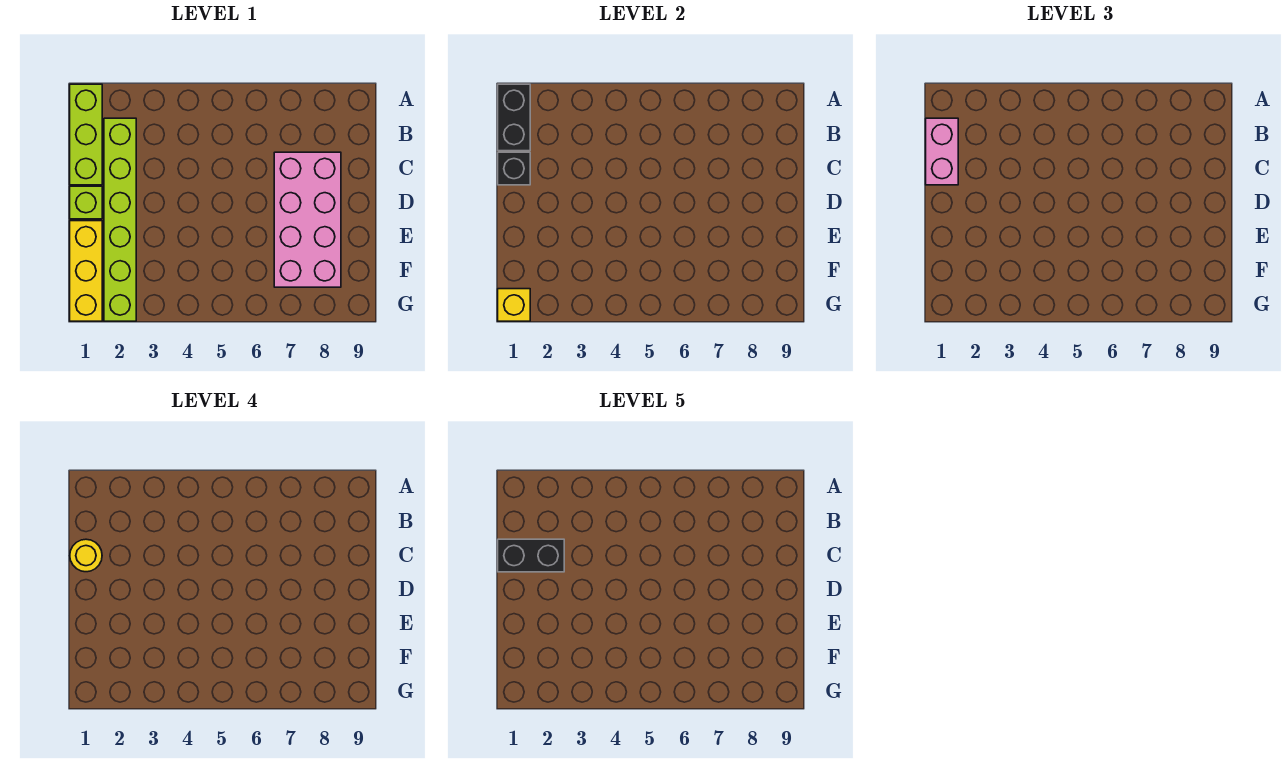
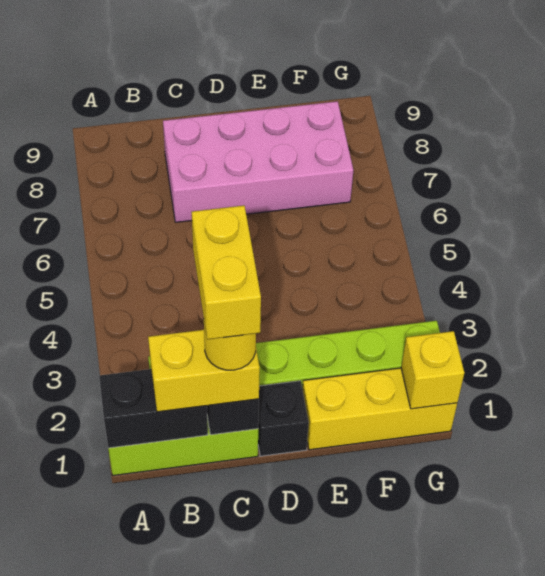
pink brick B1:C1 level 3 -> yellow brick B1:C1 level 3
black brick C1:C2 level 5 -> yellow brick C1:C2 level 5
lime brick D1 level 1 -> black brick D1 level 1

